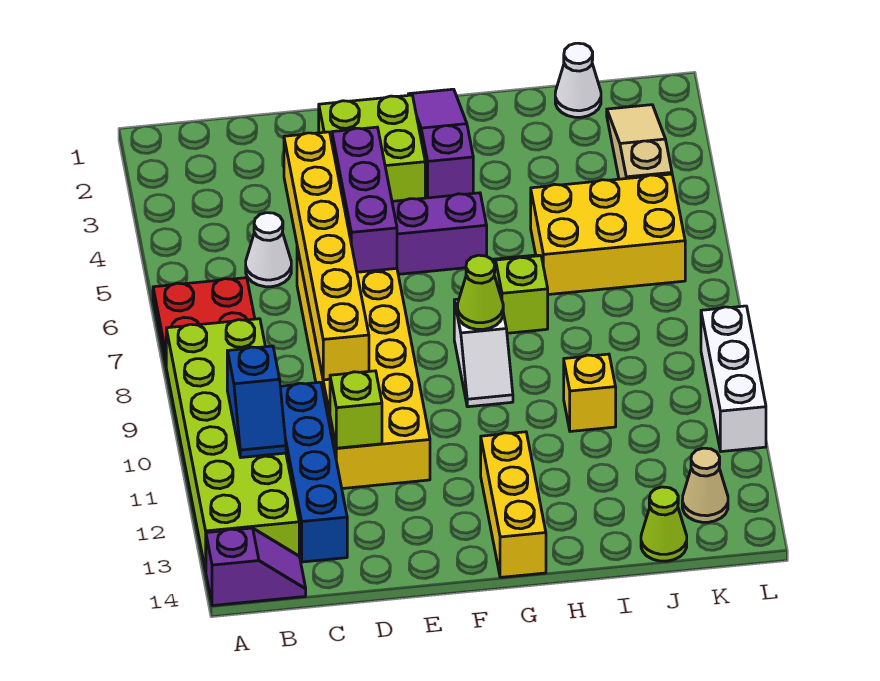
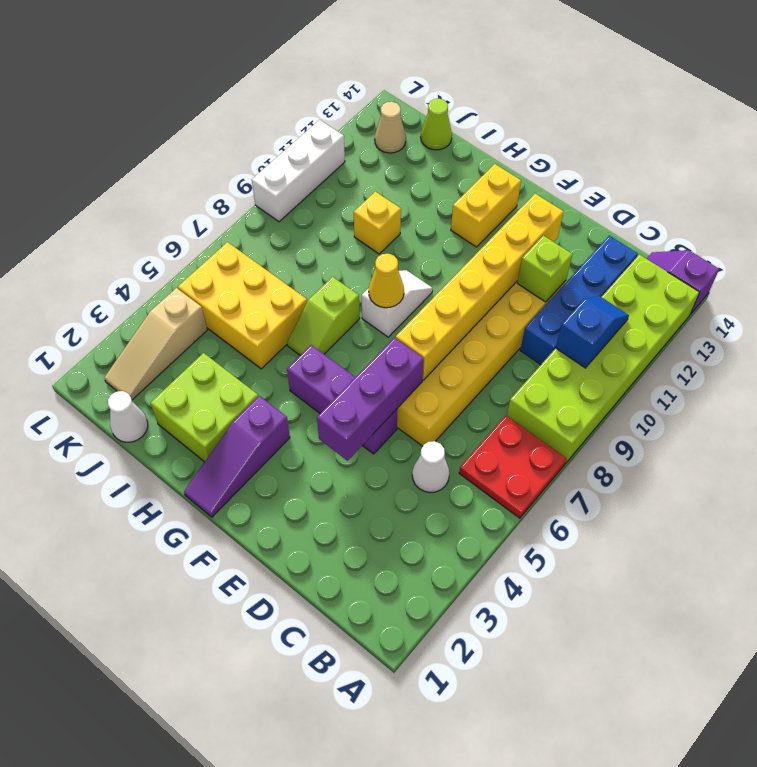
yellow brick D4:D9 level 2 -> yellow brick E7:E12 level 2
lime brick E2:F3 level 1 -> lime brick H2:I3 level 1
lime cone G8 level 2 -> yellow cone G8 level 2
yellow brick G12:G14 level 1 -> yellow brick G12:G13 level 1

